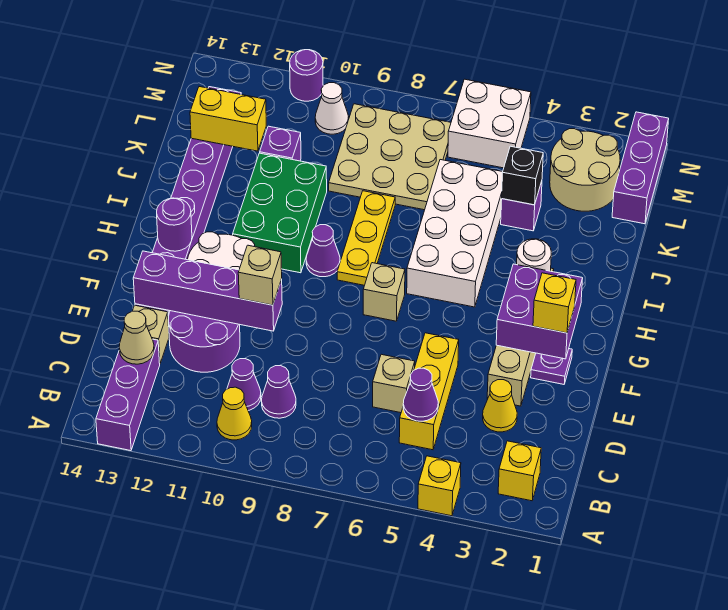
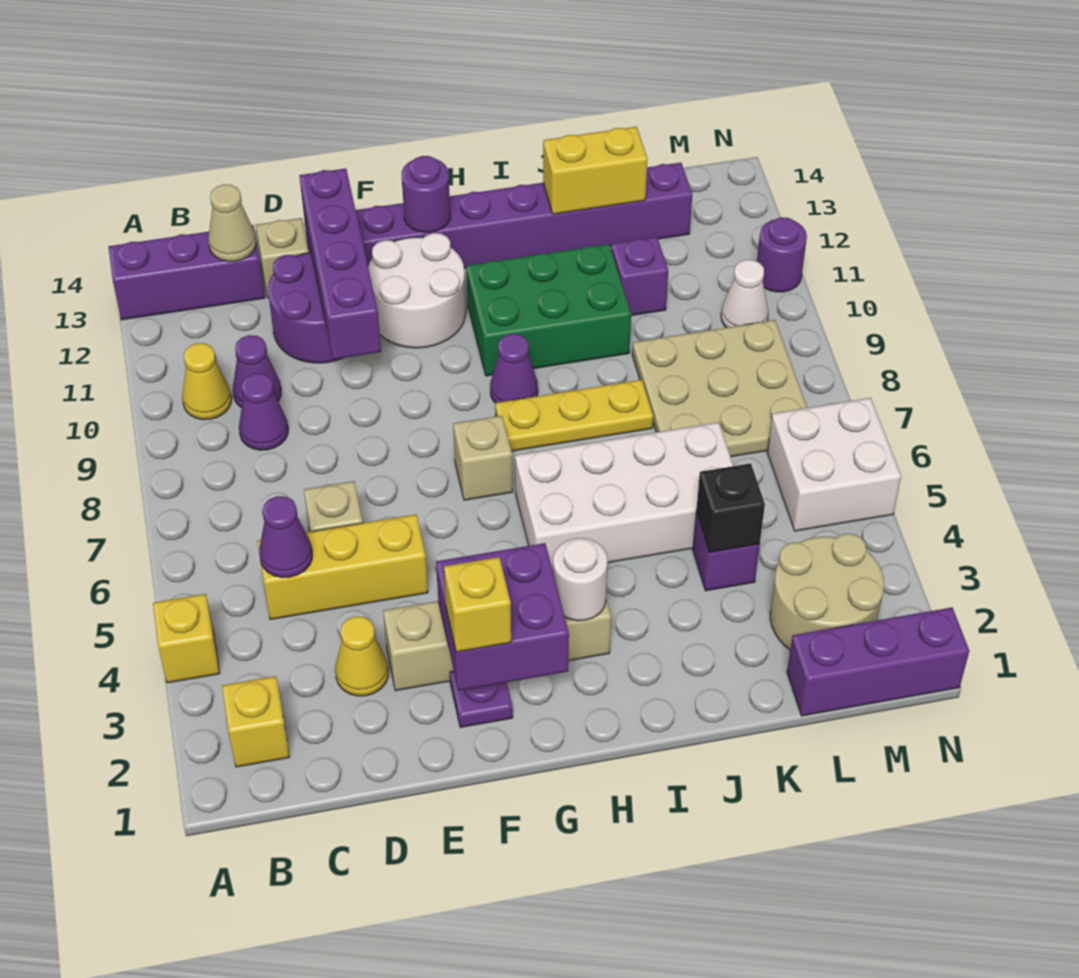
tan brick E10 level 3 -> none
yellow brick K12:K13 level 2 -> yellow brick J13:K13 level 2

